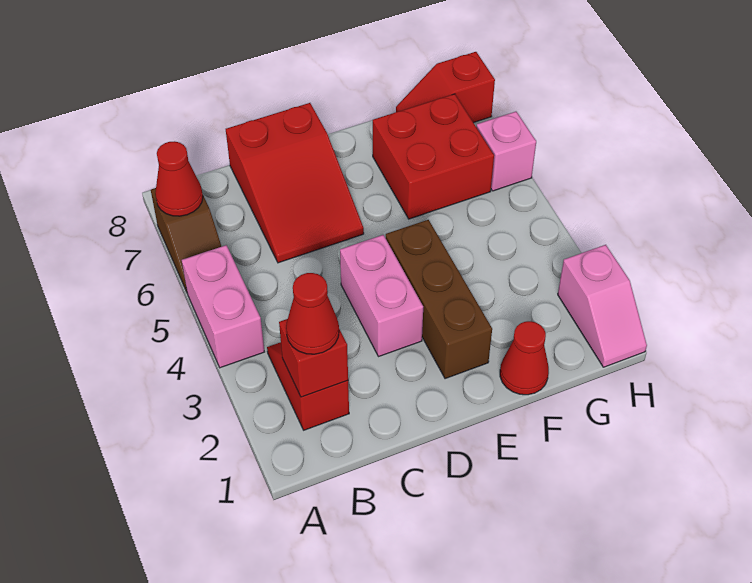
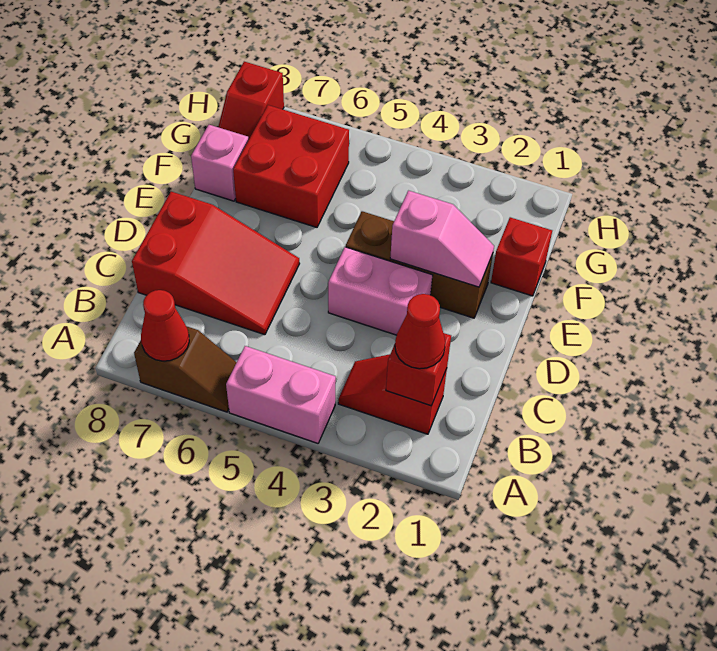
red cone F1 level 1 -> red brick F1 level 1
pink slope H1:H2 level 1 top 2 -> pink slope E2:E3 level 2 top 3
pink brick H6 level 1 -> pink brick F8 level 1

